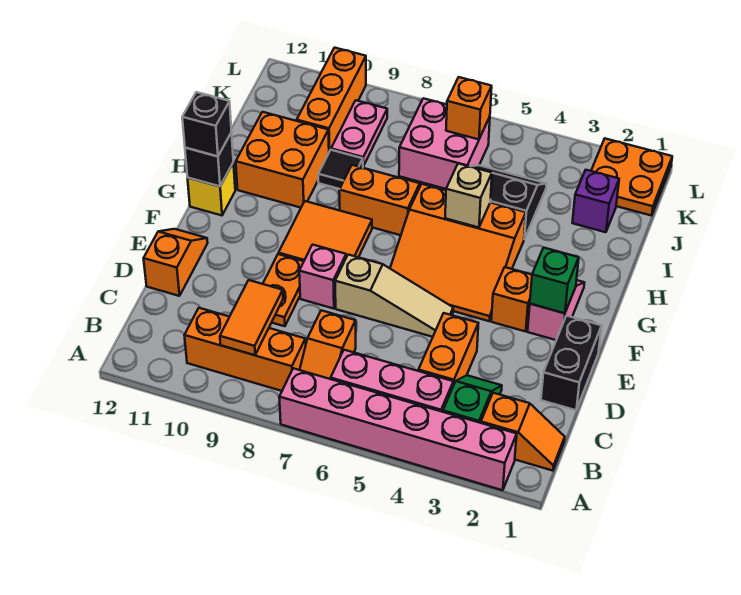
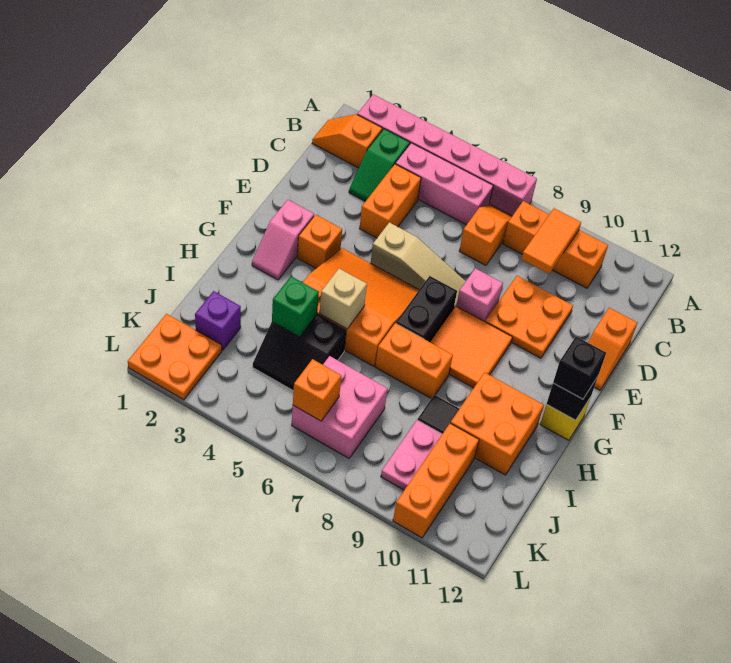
black brick D1:E1 level 1 -> black brick F7:G7 level 1
orange plate D9:E9 level 1 -> orange plate D9:E10 level 1
tan slope E5:E7 level 1 top 7 -> tan slope E5:E7 level 1 top 5
green brick F2 level 2 -> green brick I4 level 2

